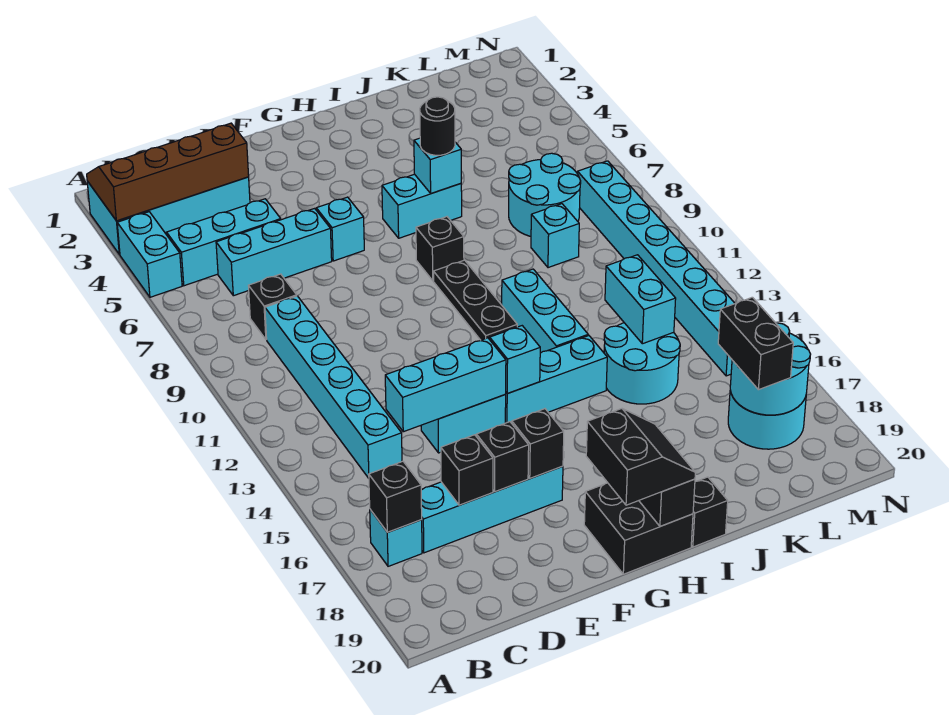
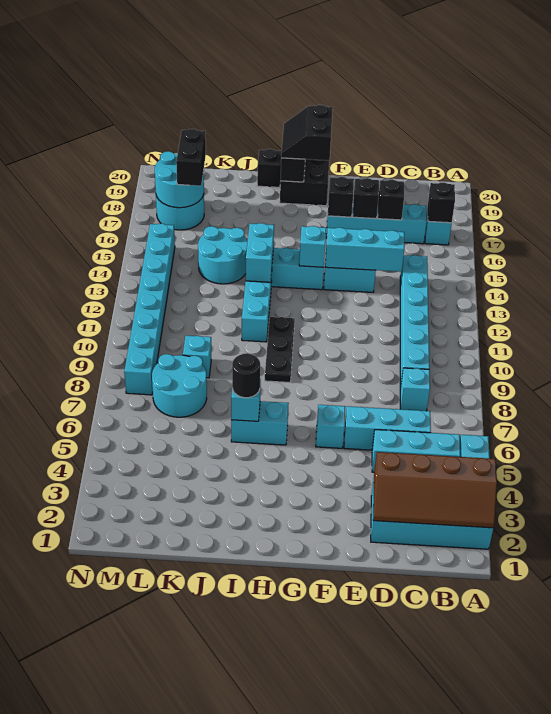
black brick C8 level 1 -> cyan brick C8 level 1
black brick H8 level 1 -> none
cyan brick K13:K14 level 2 -> cyan brick I13:I14 level 2

